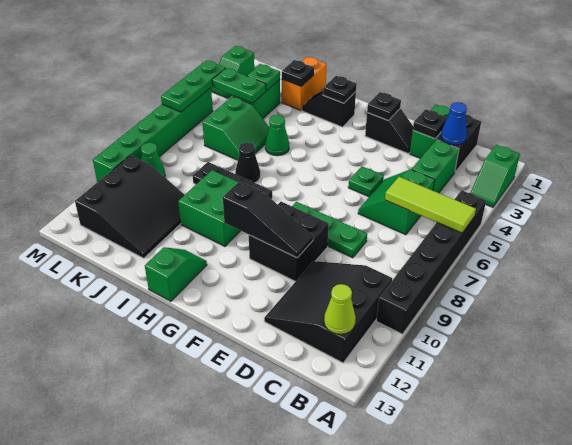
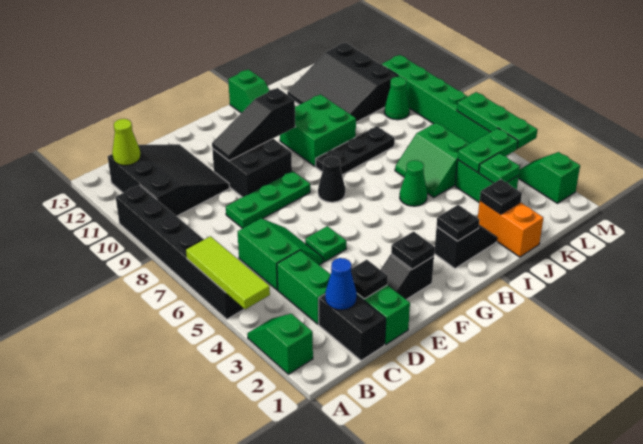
lime tile A6:C6 level 2 -> lime tile A4:A6 level 2
black cone I7 level 1 -> black cone G7 level 1

